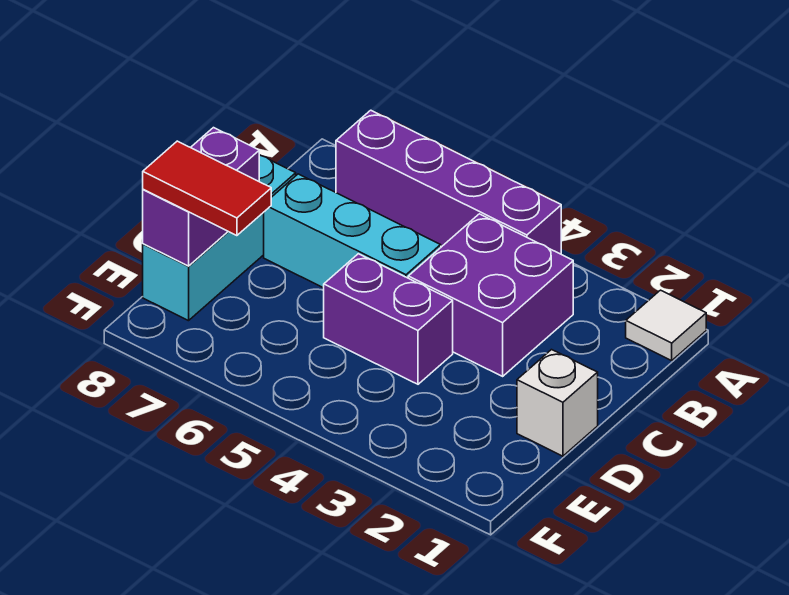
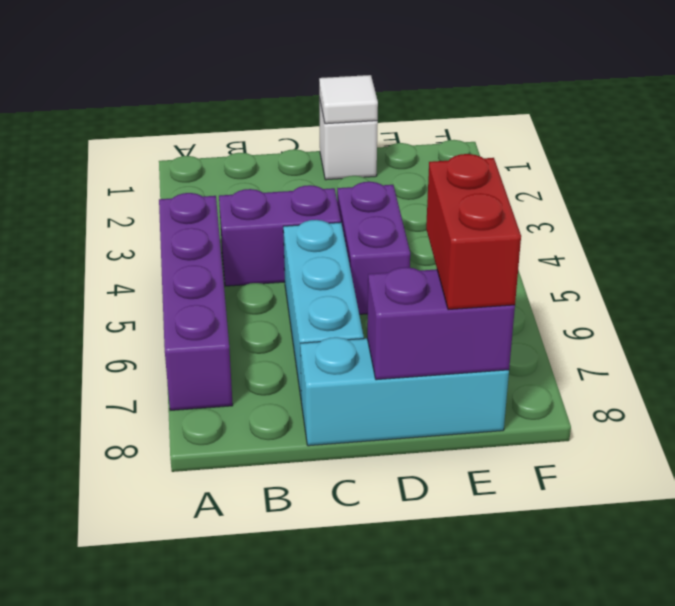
white tile A1 level 1 -> white tile D1 level 2
purple brick B3:C4 level 1 -> purple brick B4:C4 level 1
red tile E7:E8 level 3 -> red brick E7:E8 level 3

